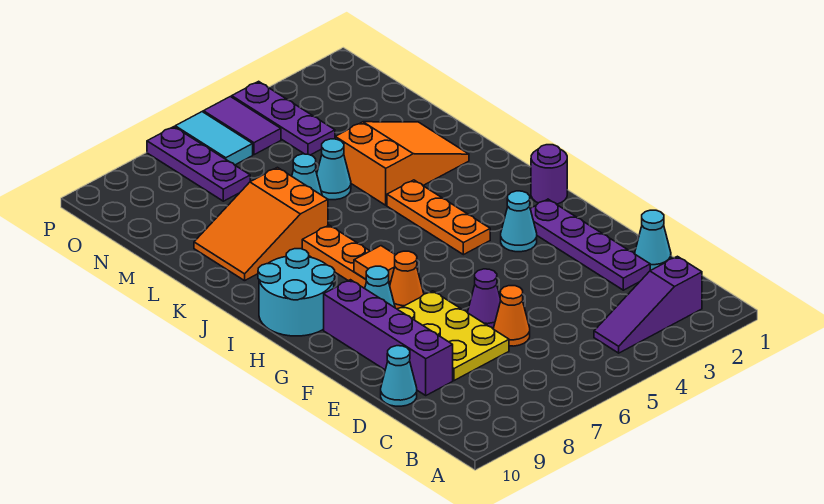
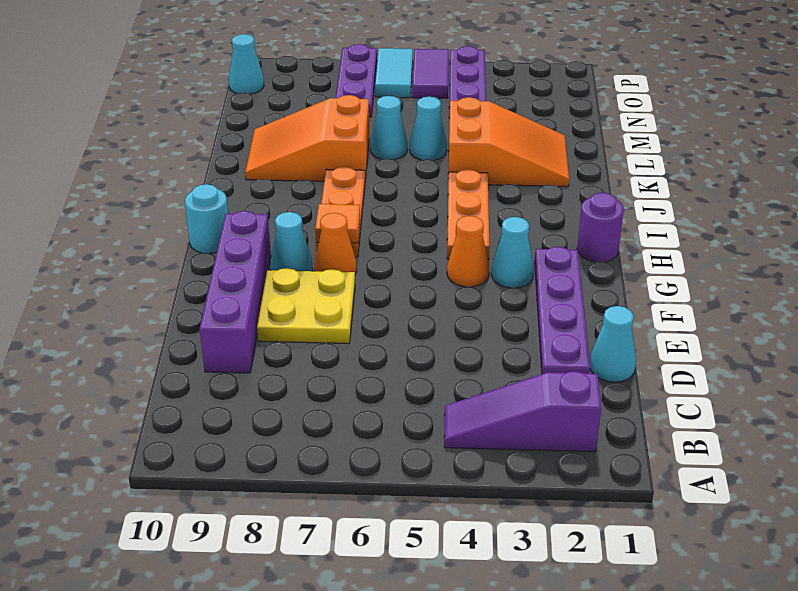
orange cone D6 level 1 -> orange cone G4 level 1
yellow plate D7:F8 level 1 -> yellow plate E7:F8 level 1
cyan cone D10 level 1 -> cyan cone O10 level 1
purple cone E6 level 1 -> none
cyan round brick H9:I10 level 1 -> cyan round brick H10 level 1

